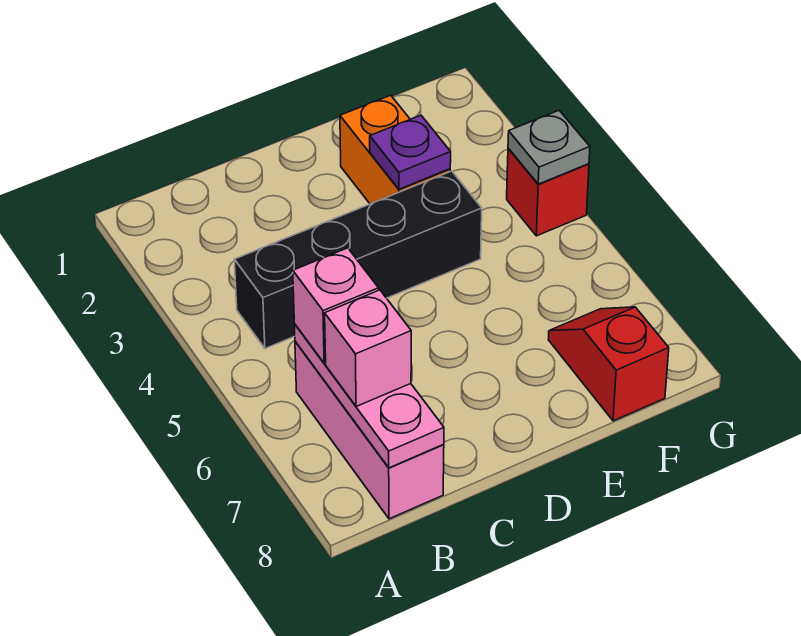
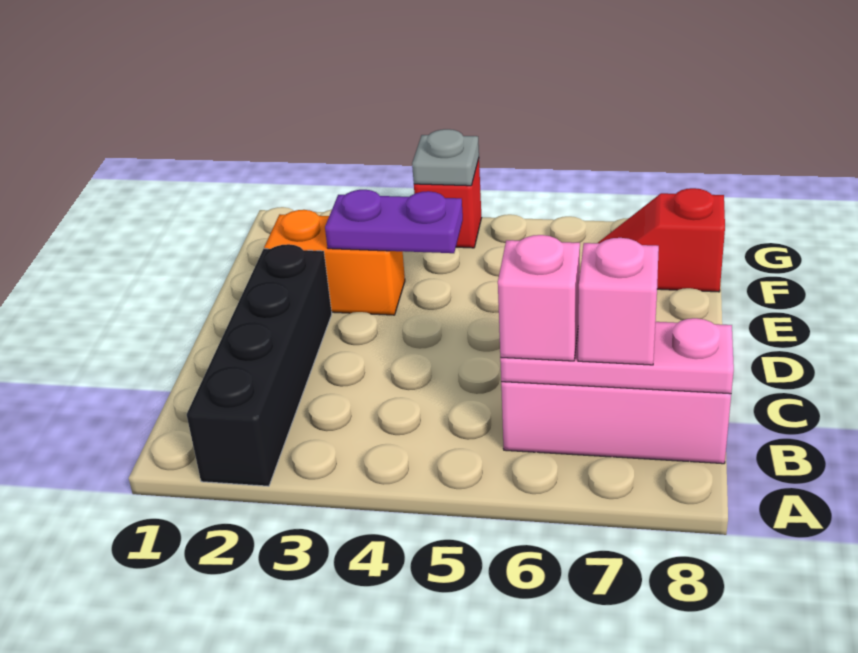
black brick B4:E4 level 1 -> black brick A2:D2 level 1
purple plate E3 level 2 -> purple plate E3:E4 level 2

